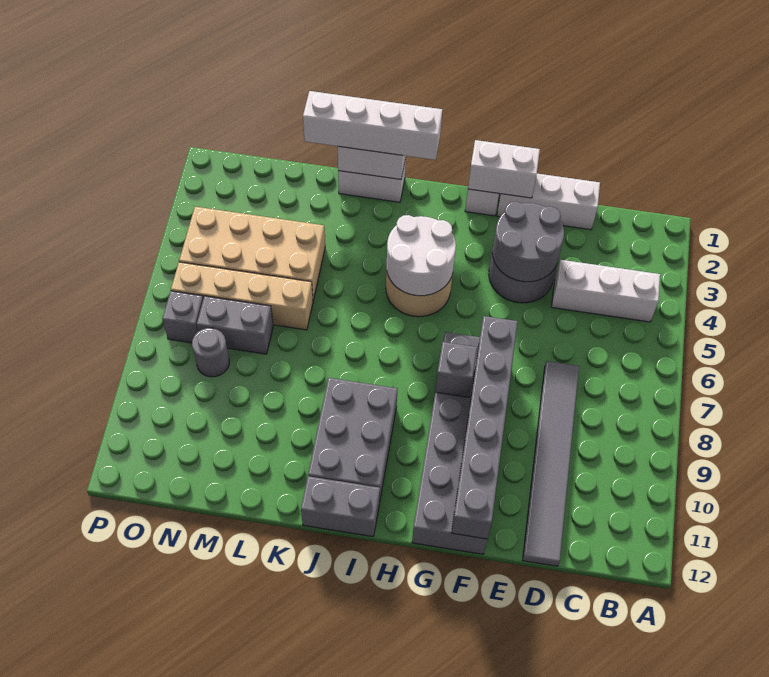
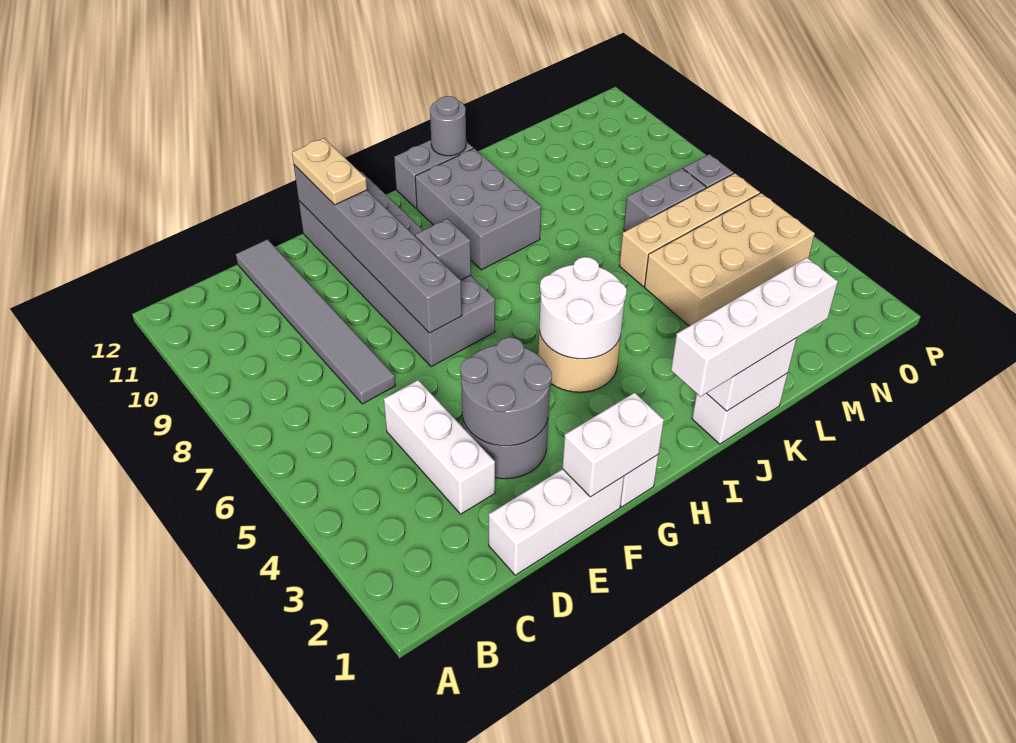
white brick B4:D4 level 1 -> white brick D3:D5 level 1
none -> tan plate F11:F12 level 3
grey round brick N8 level 1 -> grey round brick J12 level 2

